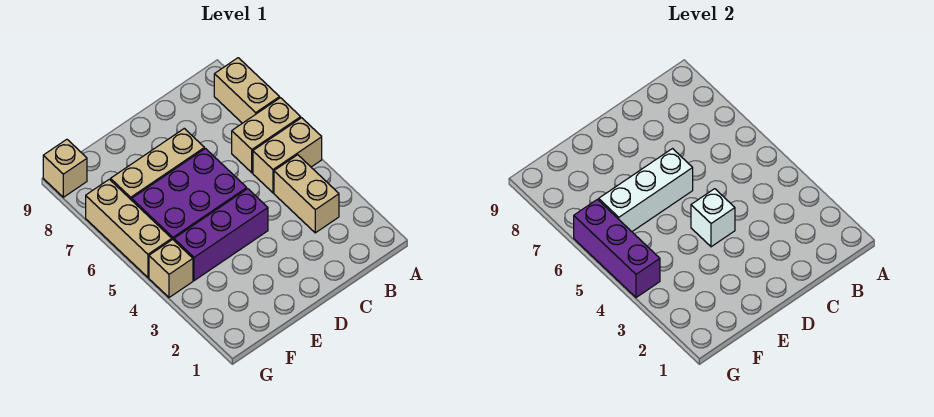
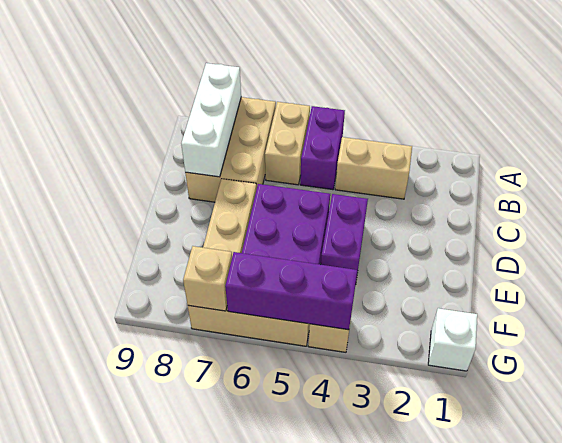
tan brick A5:B5 level 1 -> purple brick A5:B5 level 1
tan brick A7:A8 level 1 -> tan brick A7:C8 level 1
purple brick D4:F4 level 1 -> purple brick D4:E4 level 1
white brick D4 level 2 -> white brick G1 level 1
white brick D6:F6 level 2 -> white brick A8:C8 level 2
tan brick G9 level 1 -> tan brick G7 level 2

